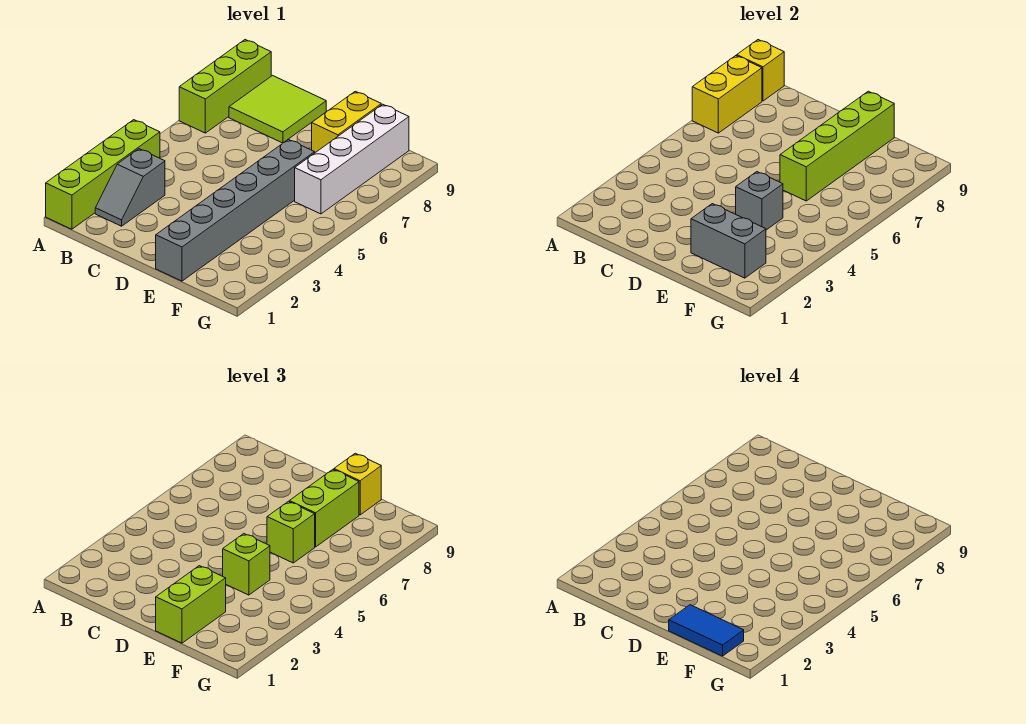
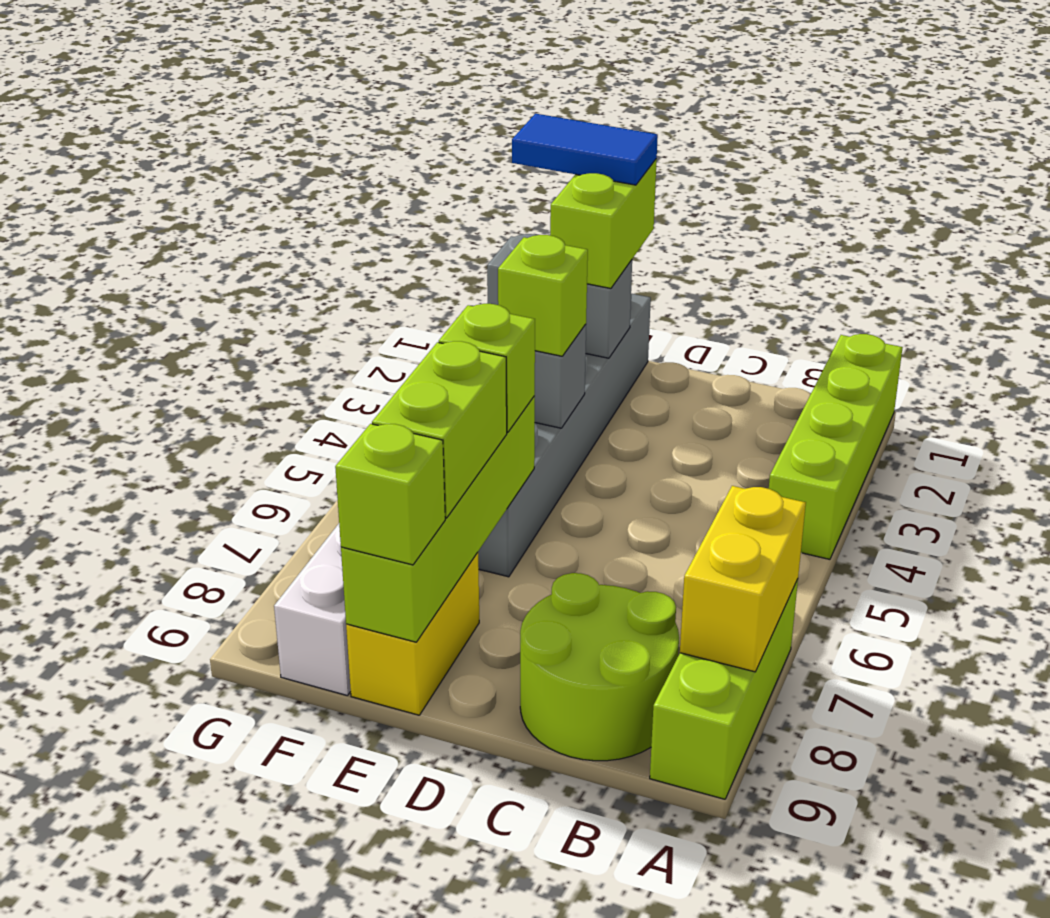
yellow brick A9 level 2 -> none
grey slope B2:B3 level 1 top 3 -> none
lime tile B8:C9 level 1 -> lime round brick B8:C9 level 1
yellow brick E9 level 3 -> lime brick E9 level 3

